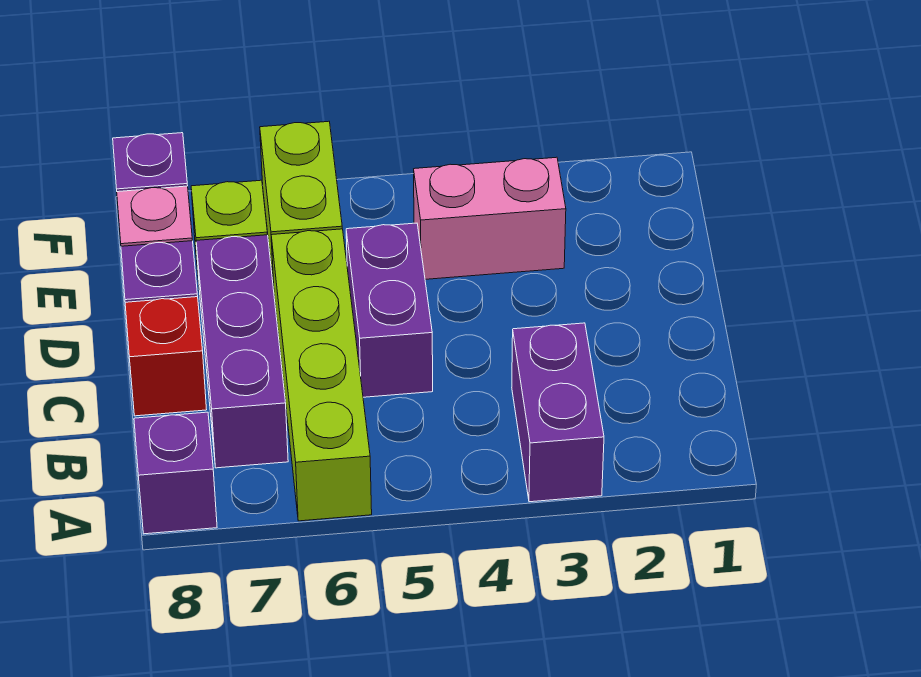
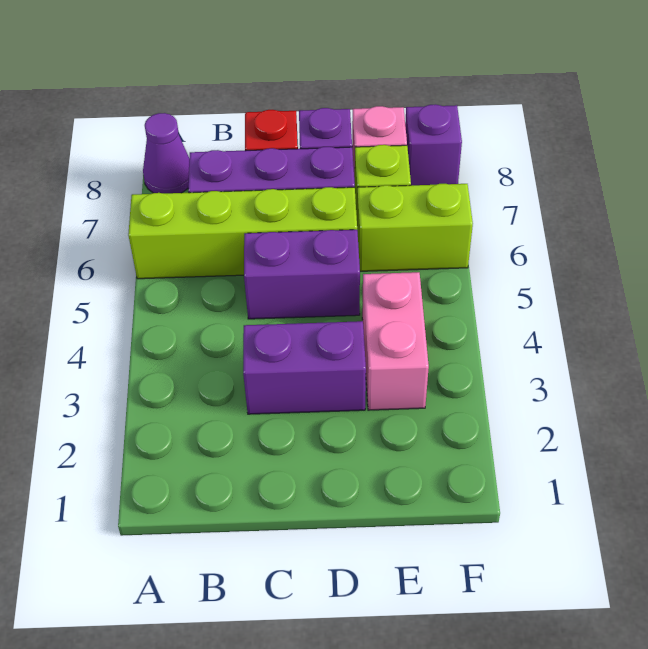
purple brick A3:B3 level 1 -> purple brick C3:D3 level 1
purple brick A8 level 1 -> purple cone A8 level 1

